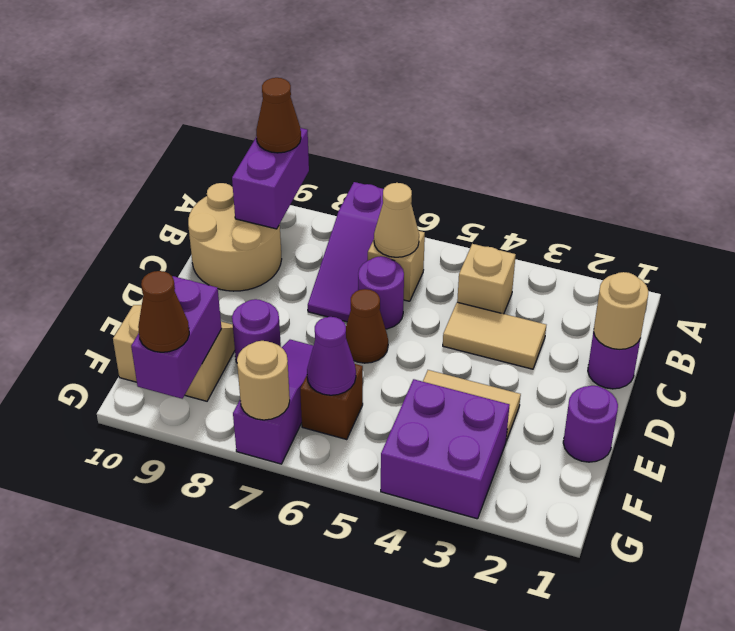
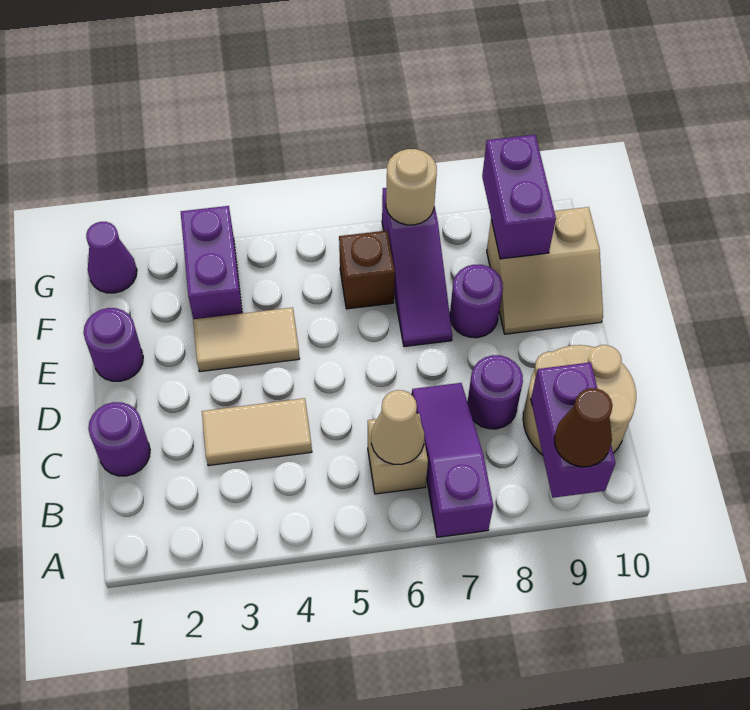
tan brick B4 level 1 -> none
tan round brick C1 level 2 -> none
purple round brick C6 level 1 -> purple round brick C8 level 1
brown cone D6 level 1 -> none
purple brick F3:G4 level 1 -> purple brick F3:G3 level 1
purple cone F6 level 2 -> purple cone G1 level 1
brown cone G9 level 3 -> none

